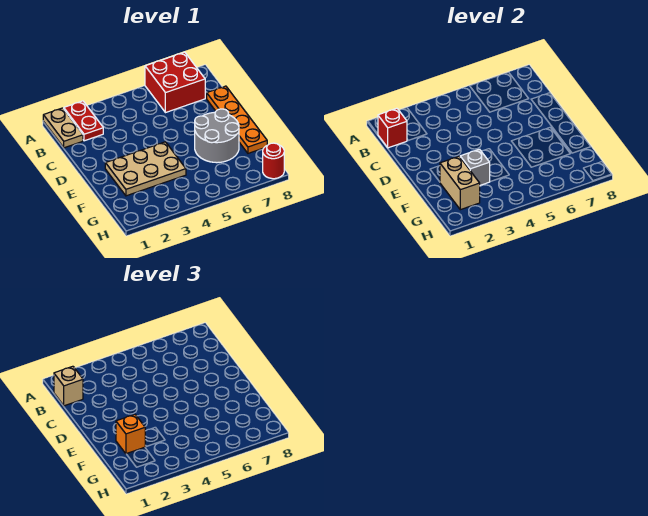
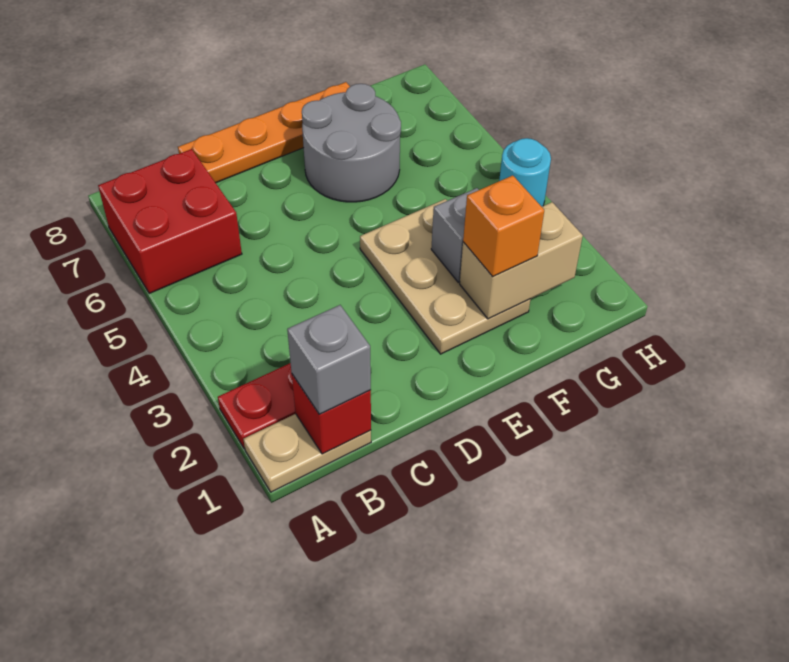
tan brick B1 level 3 -> grey brick B1 level 3
none -> cyan round brick H4 level 1
red round brick H8 level 1 -> none

